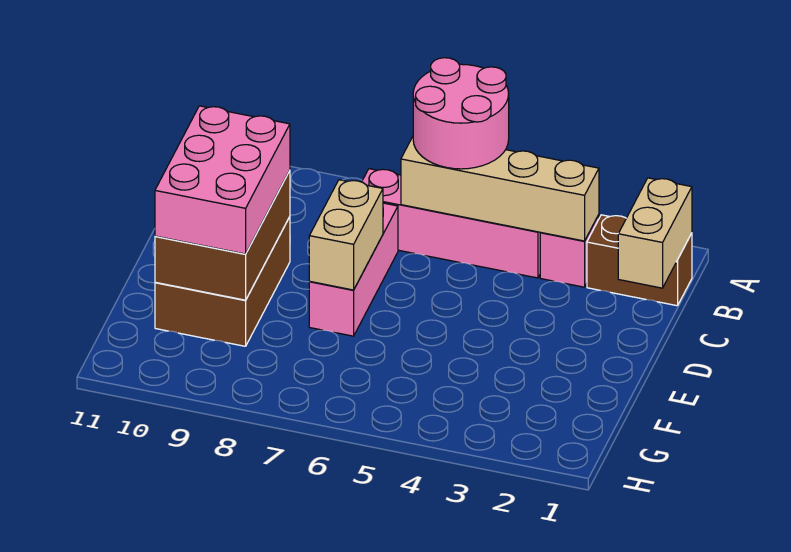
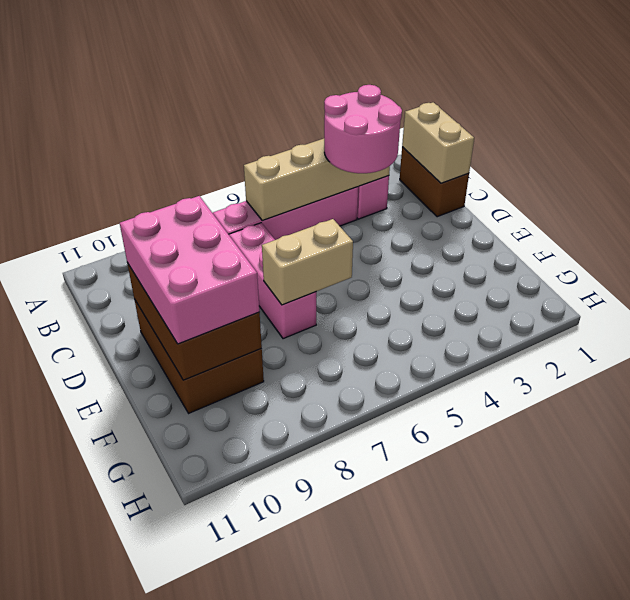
pink round brick A5:B6 level 3 -> pink round brick B3:C4 level 3
brown brick B1:B2 level 1 -> brown brick B1:C1 level 1
tan brick D7:E7 level 2 -> tan brick E6:E7 level 2

